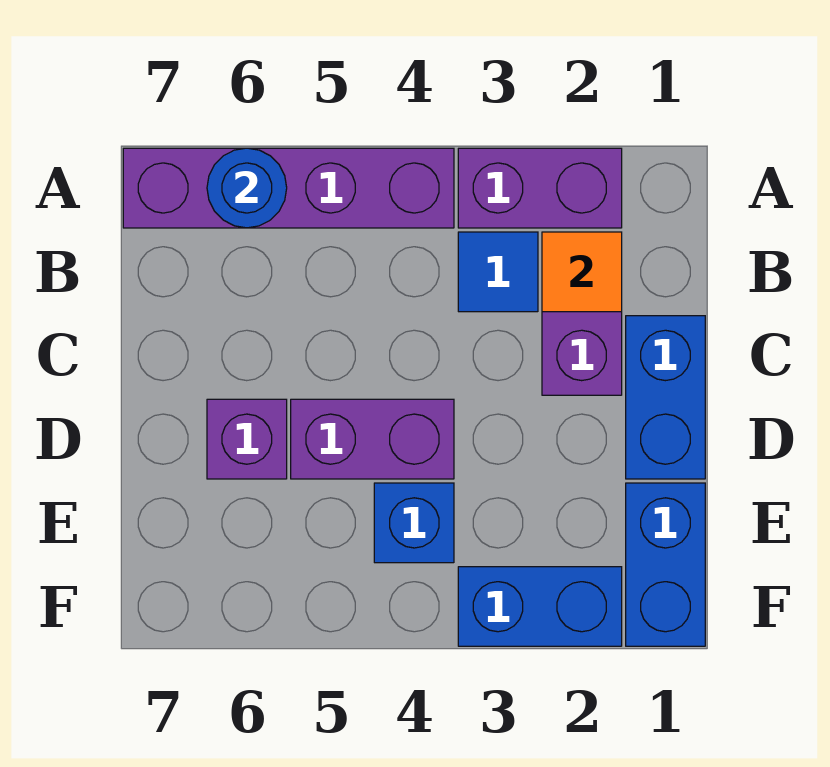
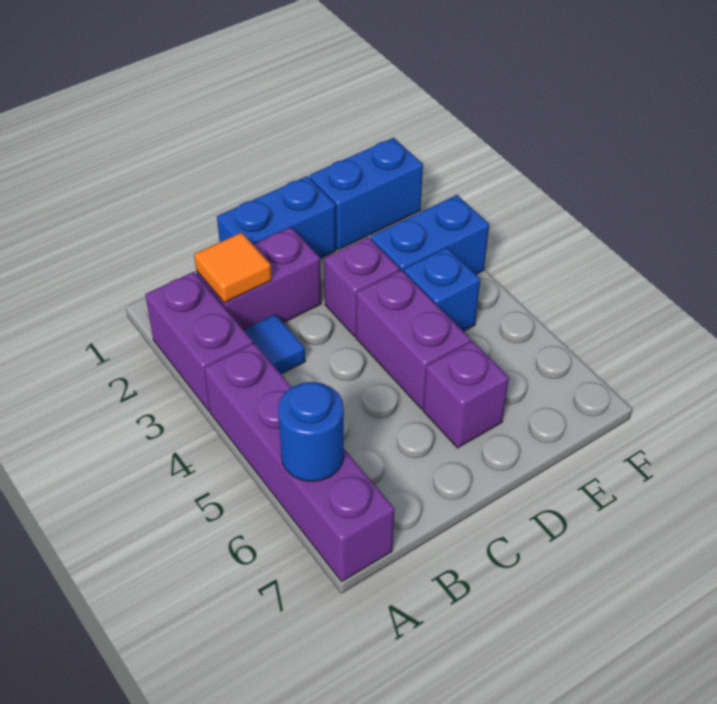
none -> purple brick D3 level 1
blue brick F2:F3 level 1 -> blue brick E3:F3 level 1

